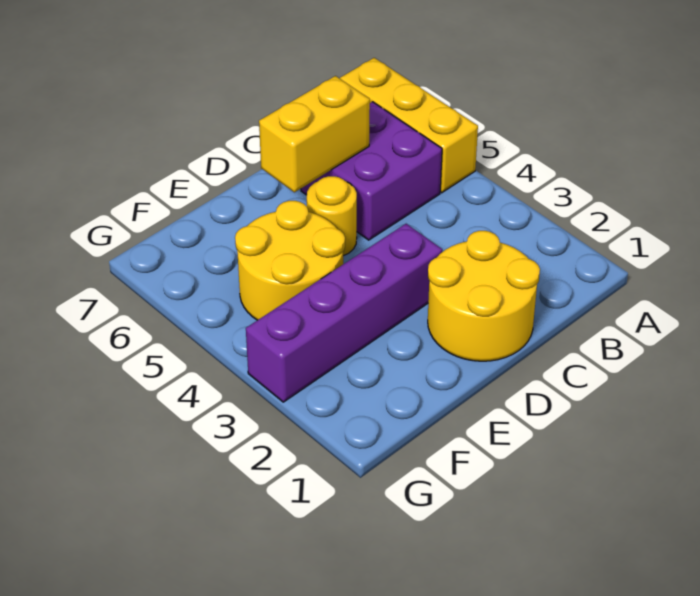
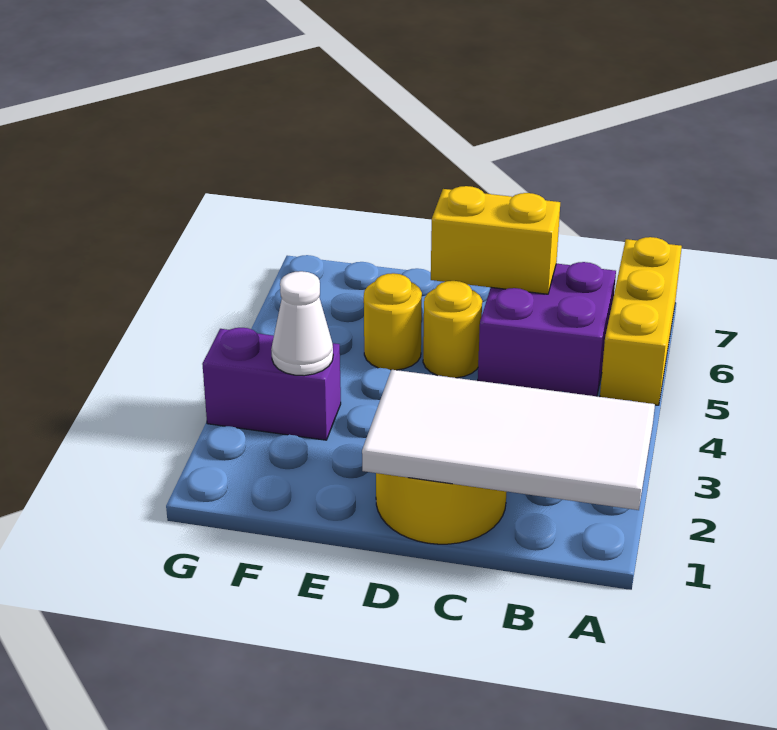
none -> white tile A1:D2 level 2
purple brick D3:G3 level 1 -> purple brick F3:G3 level 1
yellow round brick E4:F5 level 1 -> yellow round brick E5 level 1
none -> white cone F3 level 2

